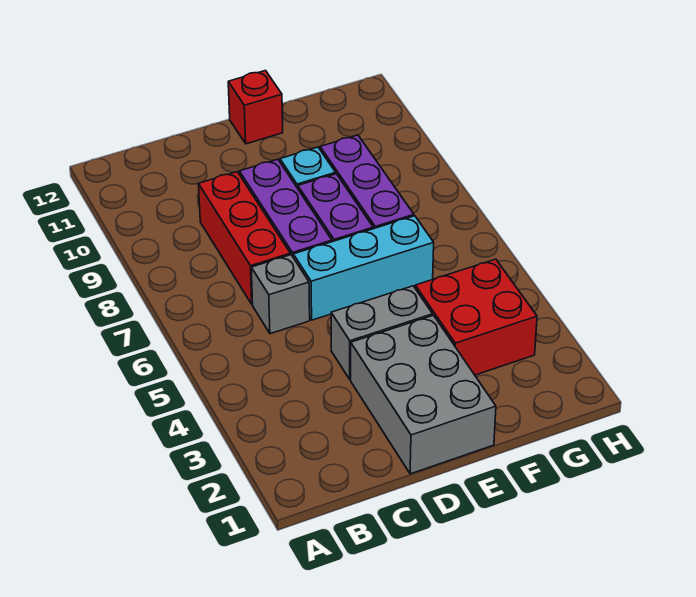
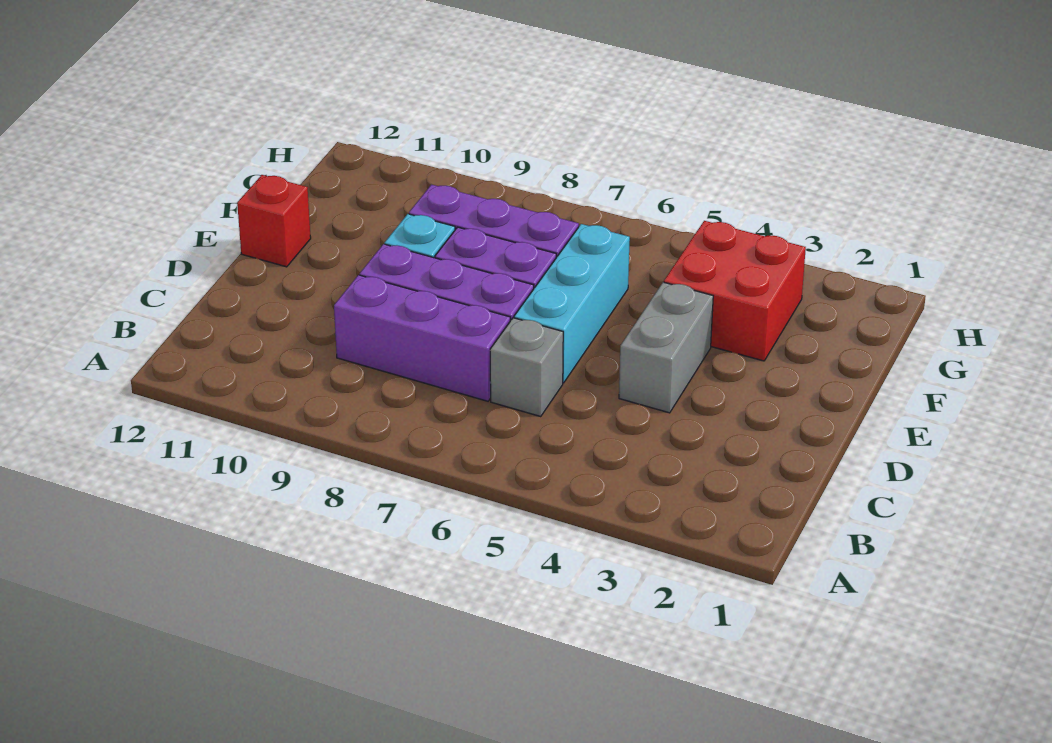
red brick C7:C9 level 1 -> purple brick C7:C9 level 1
grey brick D1:E3 level 1 -> none

